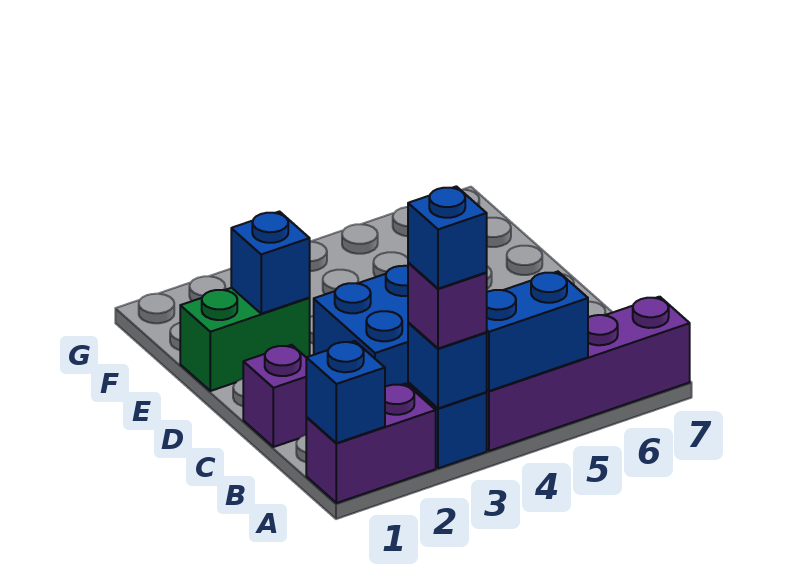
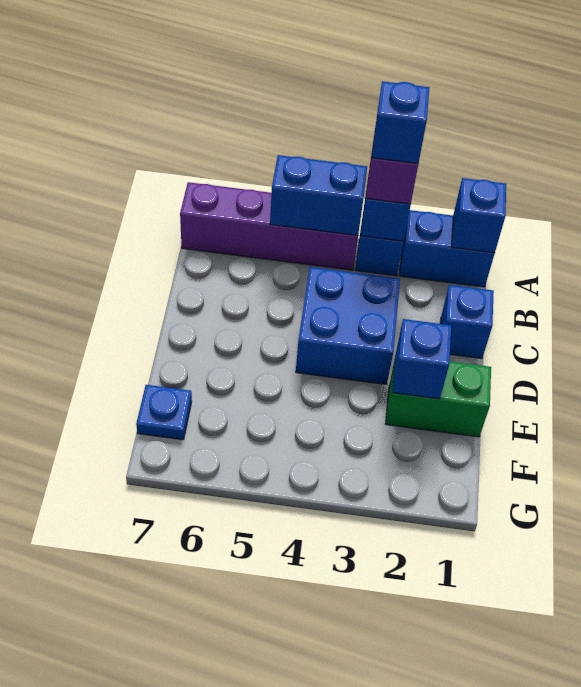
purple brick A1:A2 level 1 -> blue brick A1:A2 level 1
purple brick C1 level 1 -> blue brick C1 level 1
none -> blue plate F7 level 1

